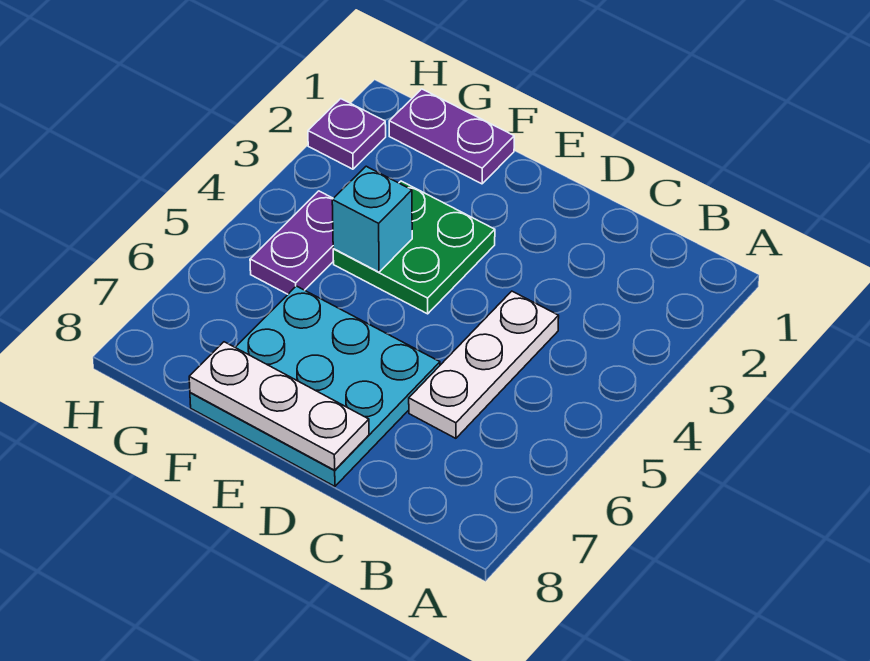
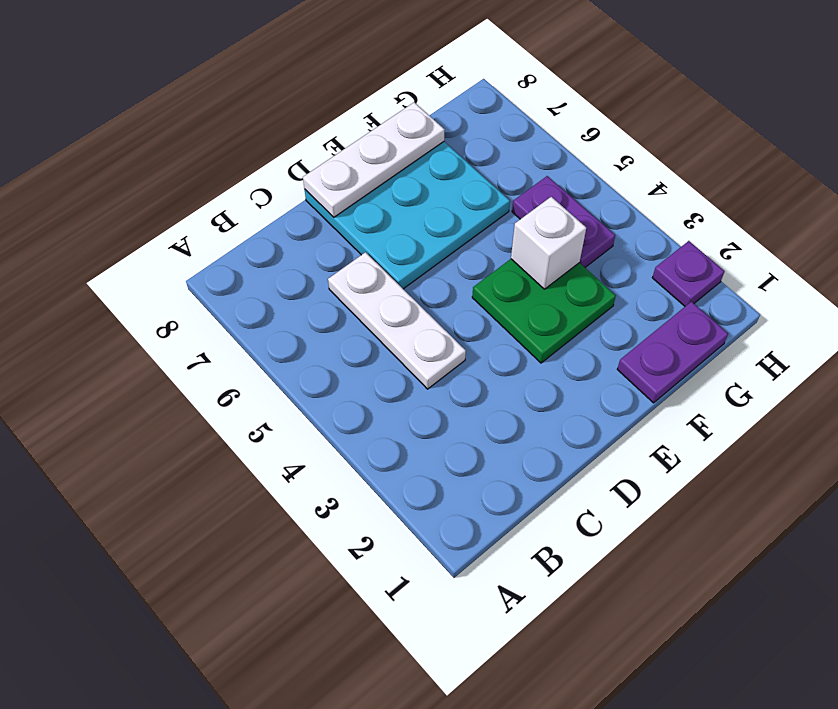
cyan brick F4 level 2 -> white brick F4 level 2

